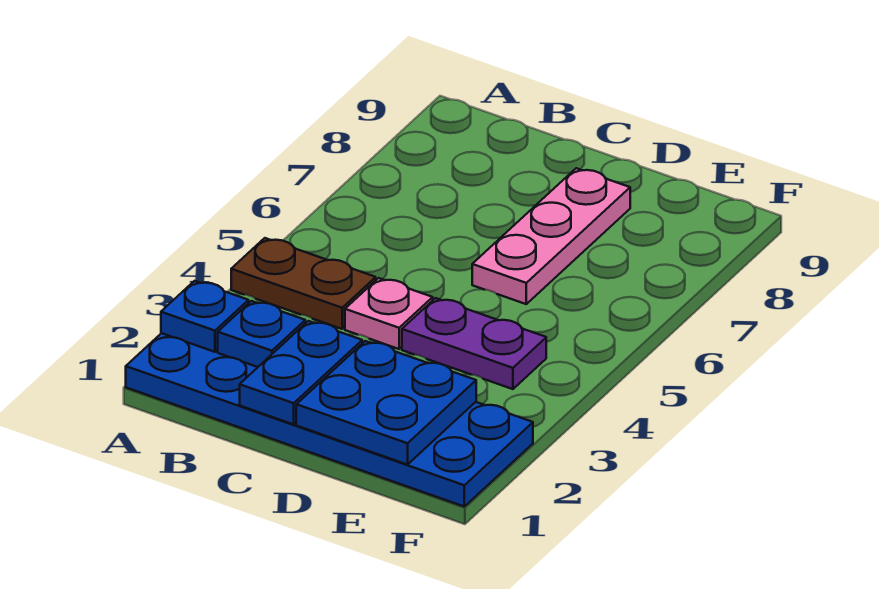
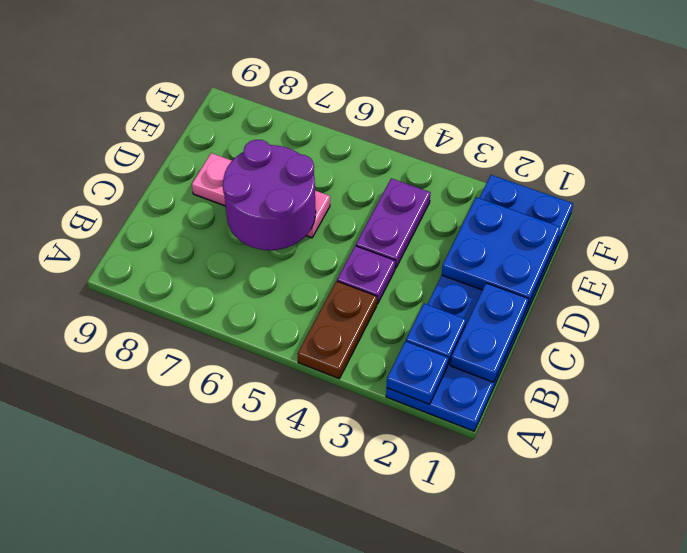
blue plate C1:C2 level 2 -> blue plate B1:C1 level 2
pink plate C4 level 1 -> purple plate C4 level 1
none -> purple round brick C6:D7 level 2

